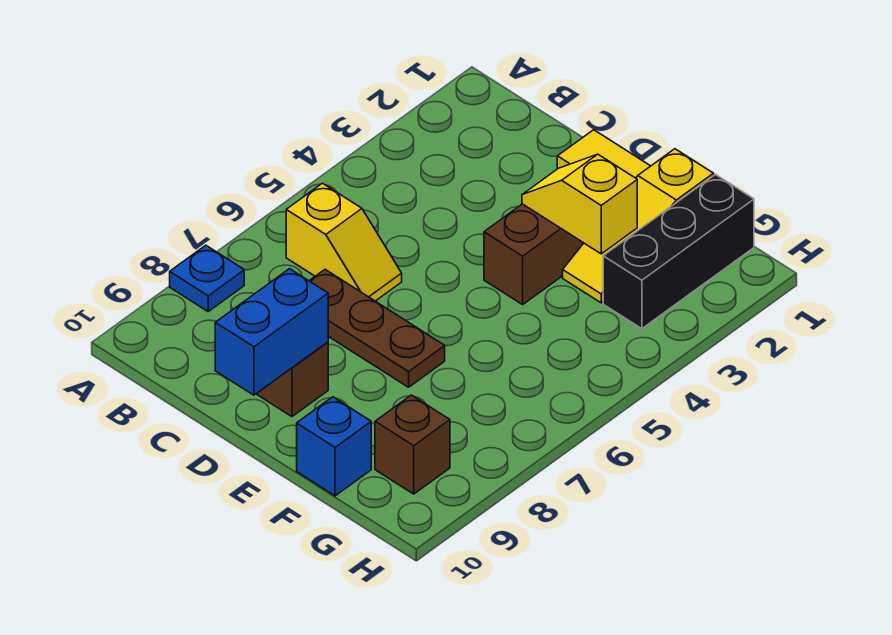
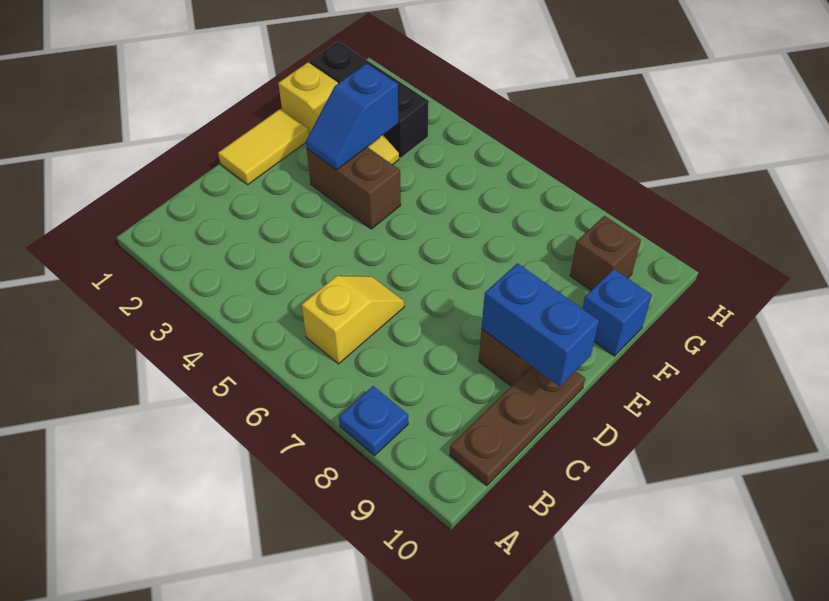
brown plate C7:E7 level 1 -> brown plate B10:D10 level 1
yellow slope E3:F3 level 2 top F -> blue slope E3:F3 level 2 top F

